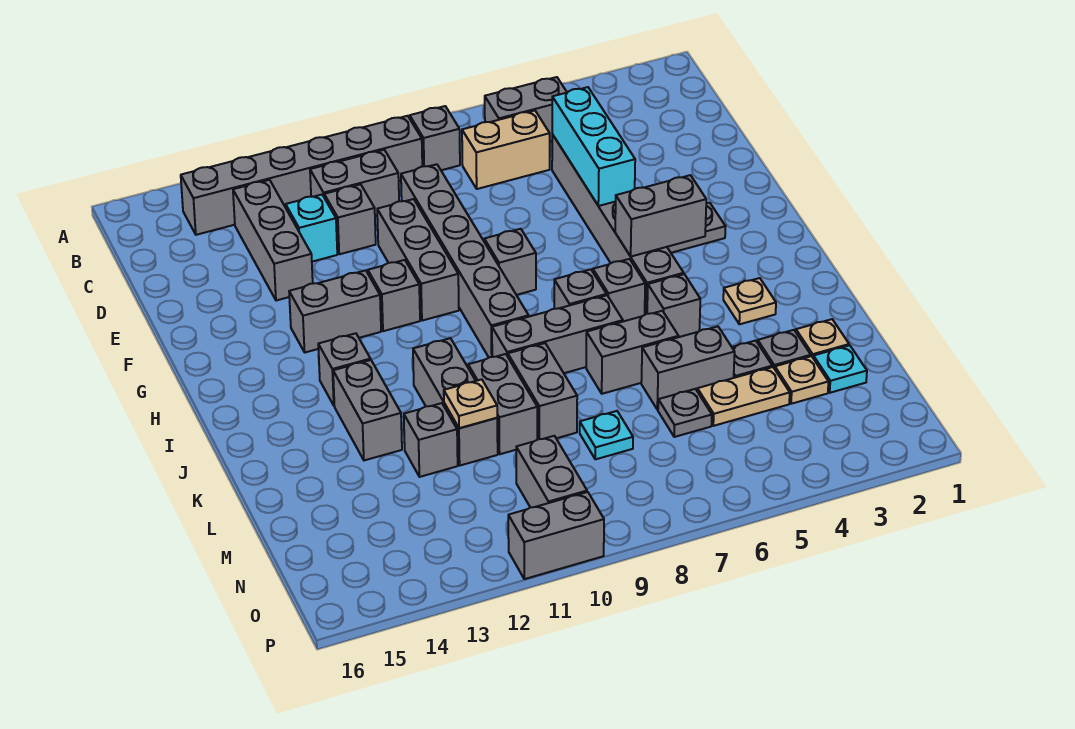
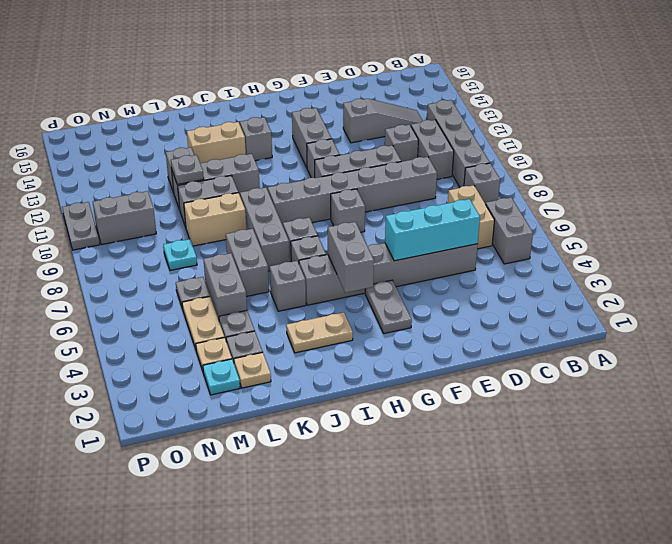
grey brick B9:B14 level 1 -> grey brick B9:B12 level 1
grey brick C13:E13 level 1 -> grey slope C13:E13 level 1 top E
cyan brick D12 level 1 -> none
tan plate J3 level 1 -> tan plate I3:J3 level 1
grey brick J13:K13 level 1 -> tan brick J13:K13 level 1
grey brick K9:L9 level 1 -> tan brick K9:L9 level 1
tan plate L11 level 2 -> grey plate L11 level 2
grey brick P10:P11 level 1 -> grey plate P10:P11 level 1

